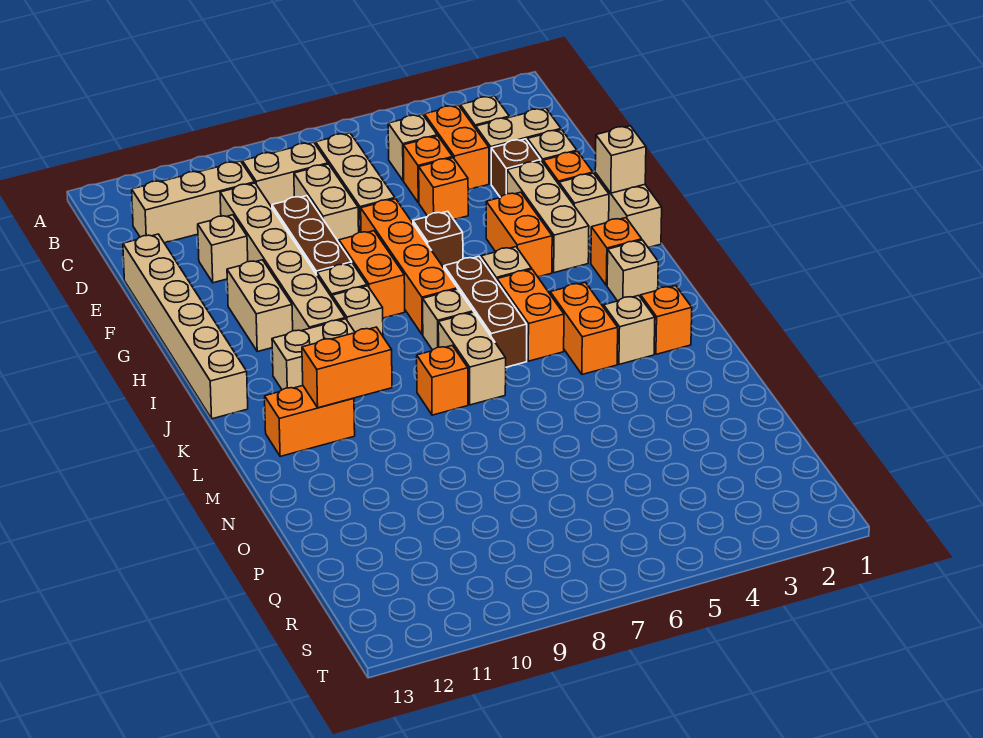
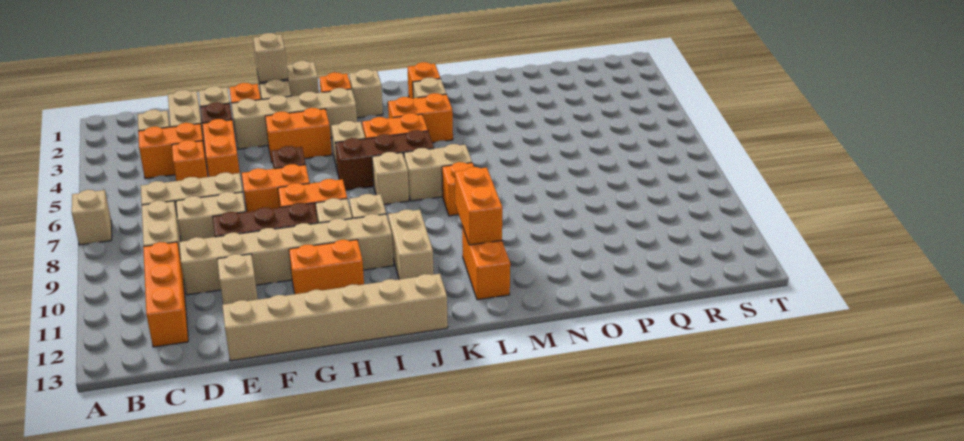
tan brick C5 level 1 -> tan brick A7 level 1
tan brick C10:C12 level 1 -> orange brick C10:C12 level 1
orange brick E5 level 1 -> orange brick E4:E5 level 1
tan brick F3:H3 level 1 -> tan brick F3:I3 level 1
orange brick F7:I7 level 1 -> orange brick F7:G7 level 1
tan brick G11:H11 level 1 -> orange brick G11:H11 level 1

